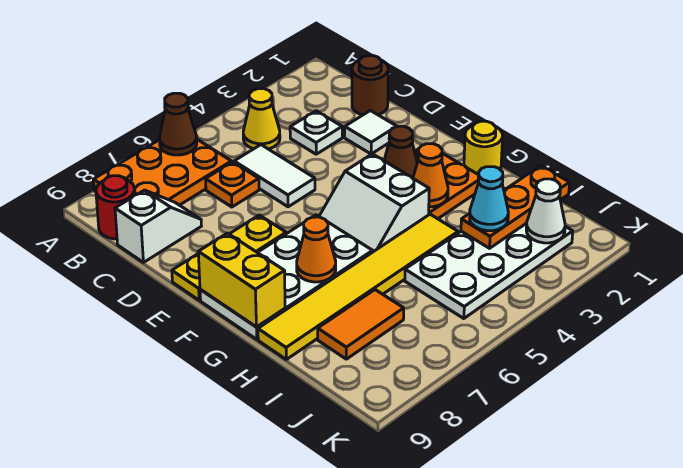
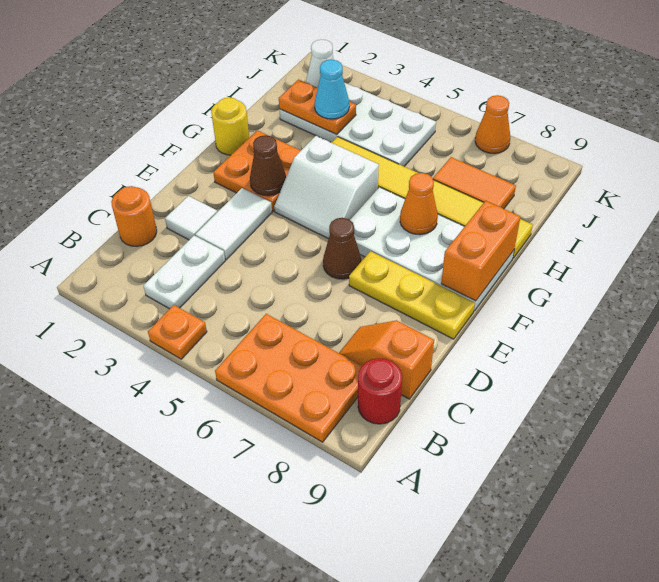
brown cone A6 level 2 -> brown cone E6 level 1
yellow cone B4 level 1 -> none
brown round brick C1 level 1 -> orange round brick C1 level 1
white plate C3 level 1 -> white plate B3:C3 level 1
white tile C5:D5 level 1 -> white tile D3:E3 level 1
orange plate C6 level 1 -> orange plate A4 level 1
white slope C8:C9 level 1 top 9 -> orange slope C8:C9 level 1 top 9
white slope F4:G5 level 1 top 4 -> white slope F4:G5 level 1 top G
yellow brick F9:G9 level 2 -> orange brick F9:G9 level 2
orange cone G3 level 2 -> orange cone K7 level 1
orange plate I1:I3 level 2 -> orange plate I2:I3 level 2

